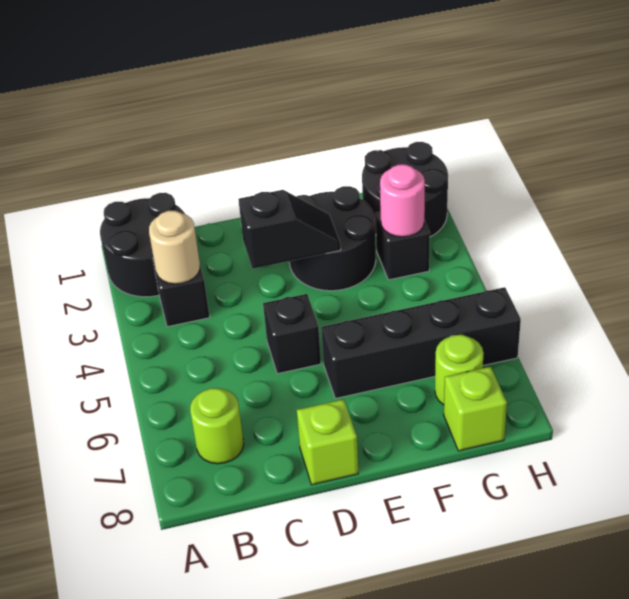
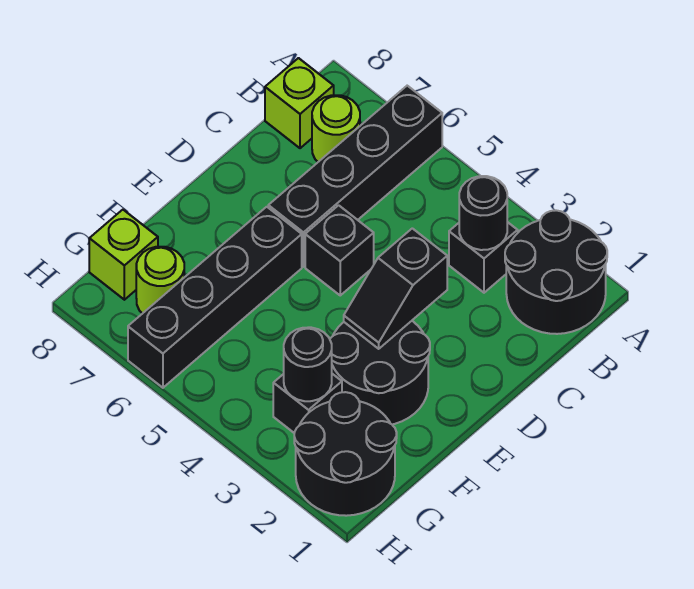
none -> black brick A6:D6 level 1
tan round brick B3 level 2 -> black round brick B3 level 2
lime brick D8 level 1 -> lime brick B8 level 1
pink round brick G3 level 2 -> black round brick G3 level 2

